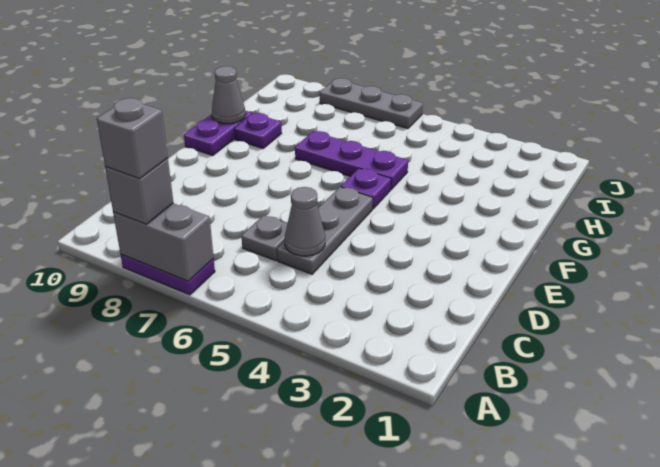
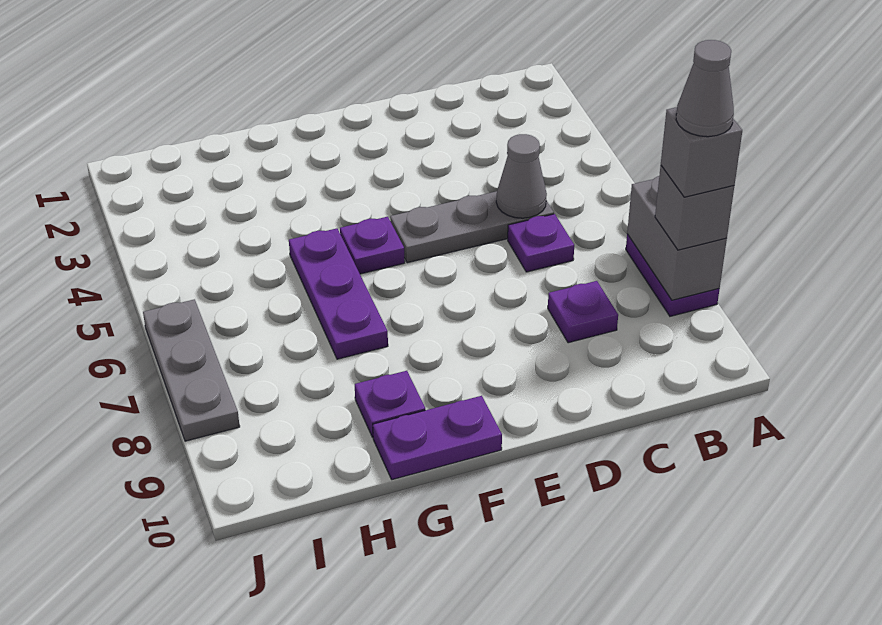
grey plate C6 level 1 -> purple plate C6 level 1
none -> purple plate C8 level 1
grey cone G10 level 2 -> grey cone A8 level 5

